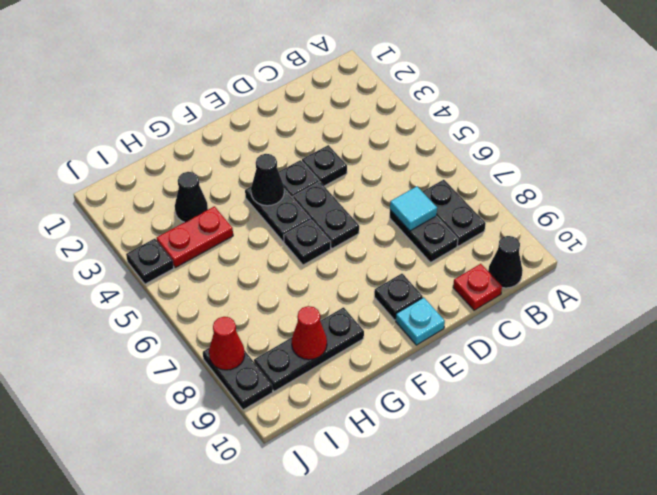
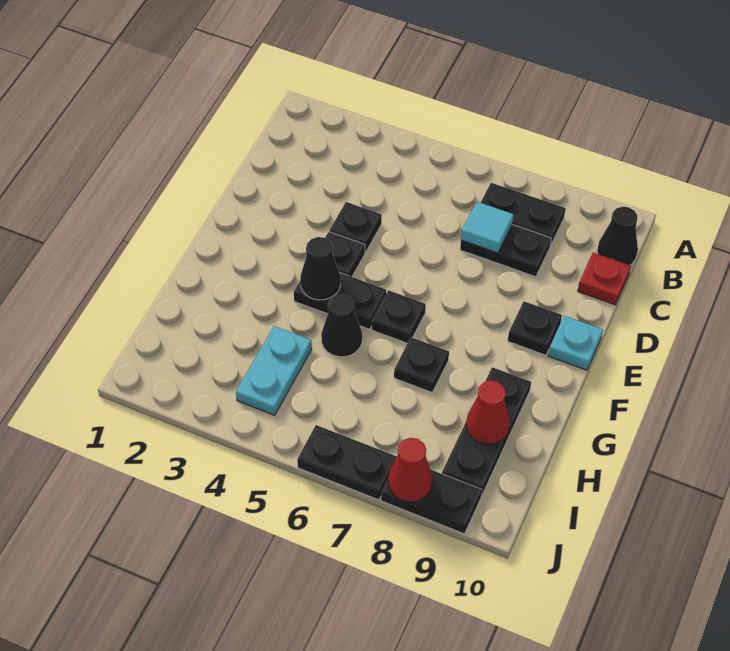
black plate E5:E6 level 1 -> black plate J6:J7 level 1
black cone H3 level 1 -> black cone G5 level 1
red plate H4:I4 level 1 -> cyan plate H4:I4 level 1
black plate J4 level 1 -> black plate G7 level 1

